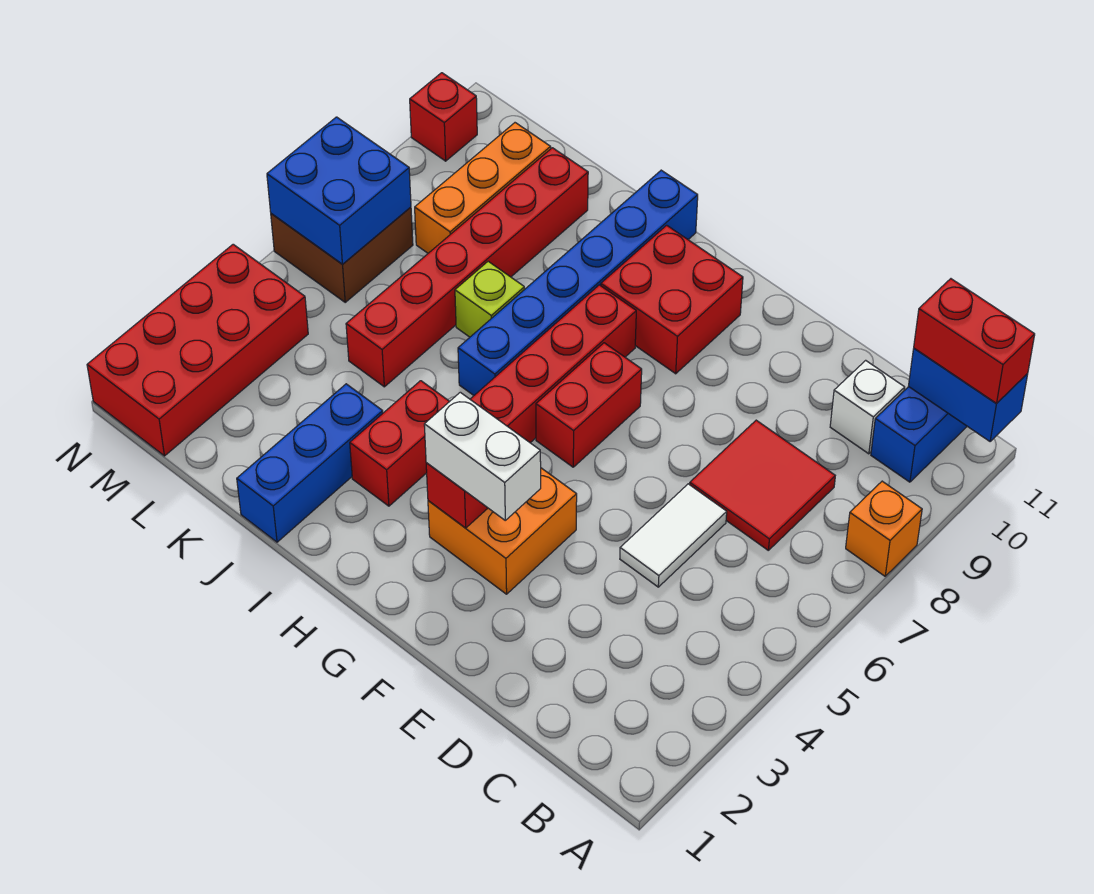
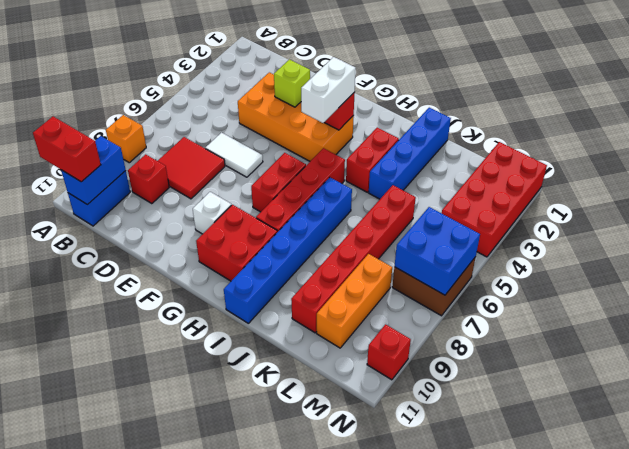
blue brick A11:B11 level 2 -> blue brick B10:B11 level 2
none -> red brick C9 level 1
white brick C10 level 1 -> white brick F9 level 1
white tile D5:D6 level 1 -> white tile D6:E6 level 1
orange brick F3:G4 level 1 -> orange brick D3:G4 level 1
white brick F3:G3 level 3 -> white brick G3:G4 level 3
blue brick J1:J3 level 1 -> blue brick J1:J4 level 1
lime brick J7 level 1 -> lime brick E3 level 2

